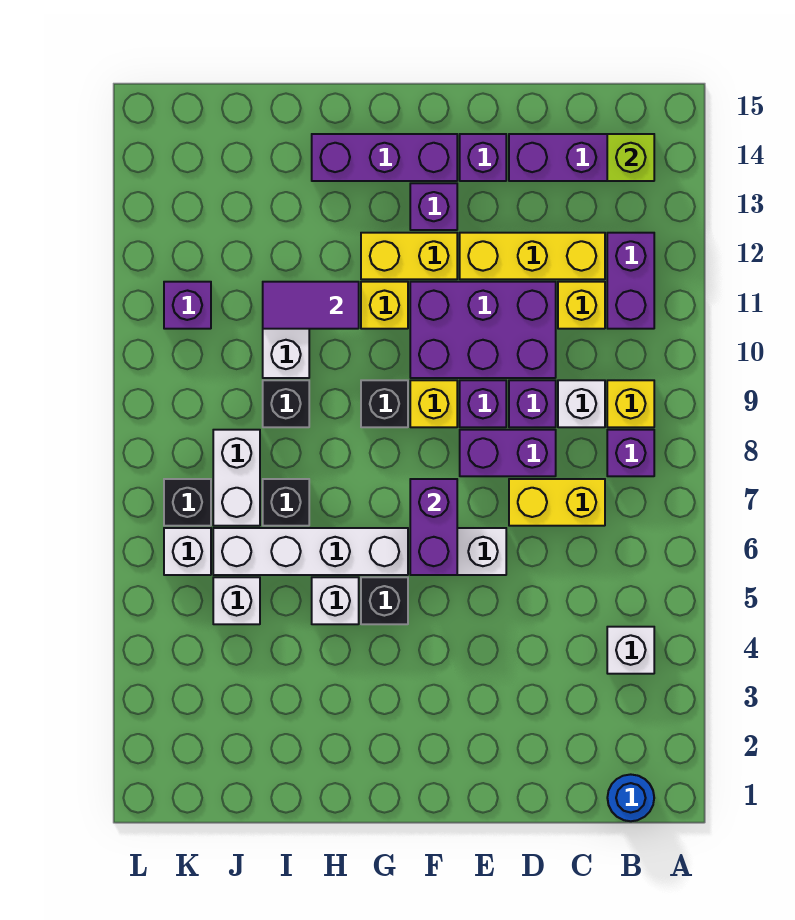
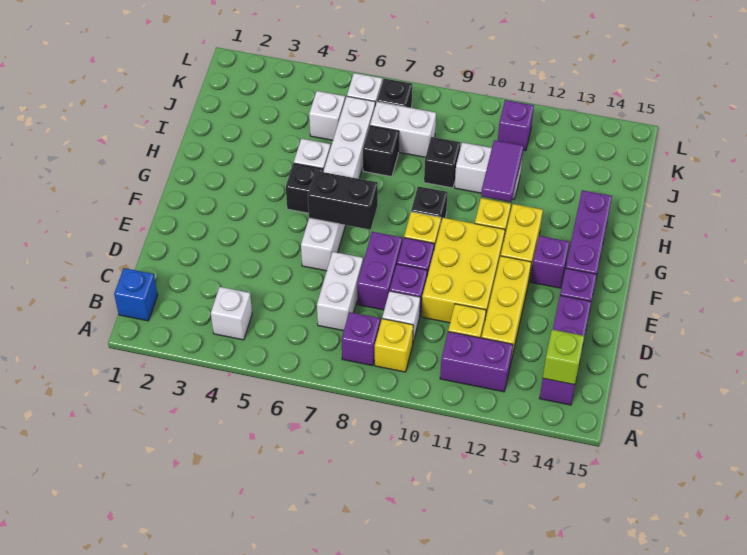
blue round brick B1 level 1 -> blue brick B1 level 1
yellow brick C7:D7 level 1 -> white brick C7:D7 level 1
purple brick D10:F11 level 1 -> yellow brick D10:F11 level 1
purple brick F6:F7 level 2 -> black brick F6:F7 level 2

